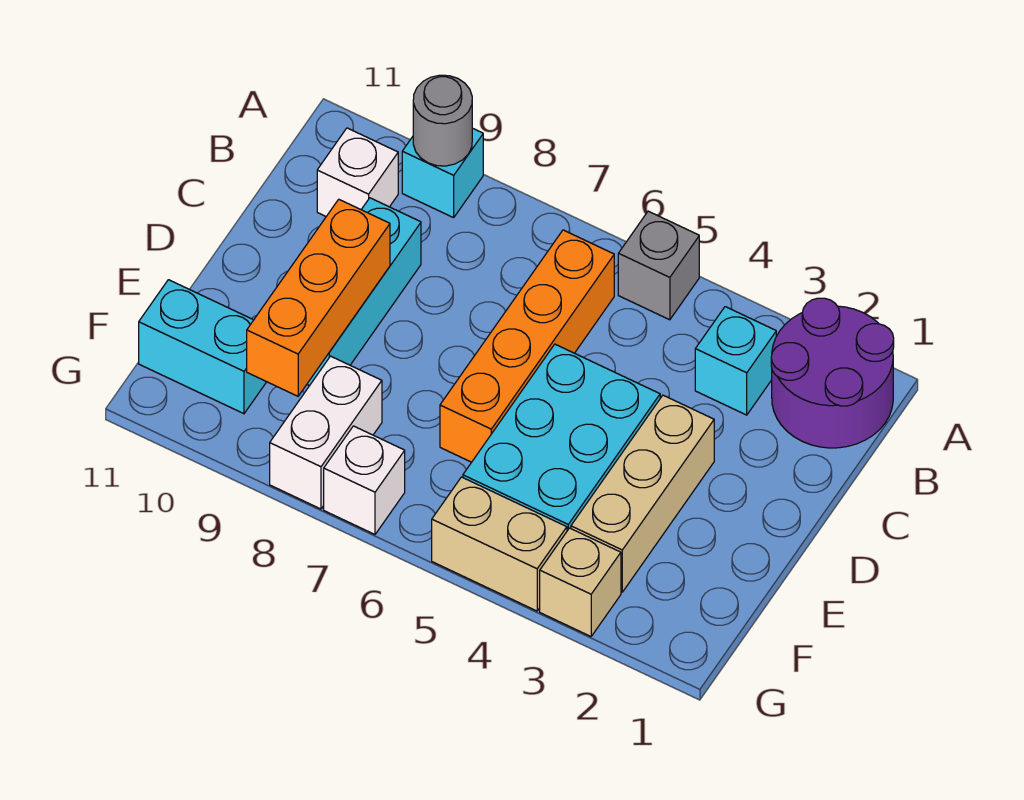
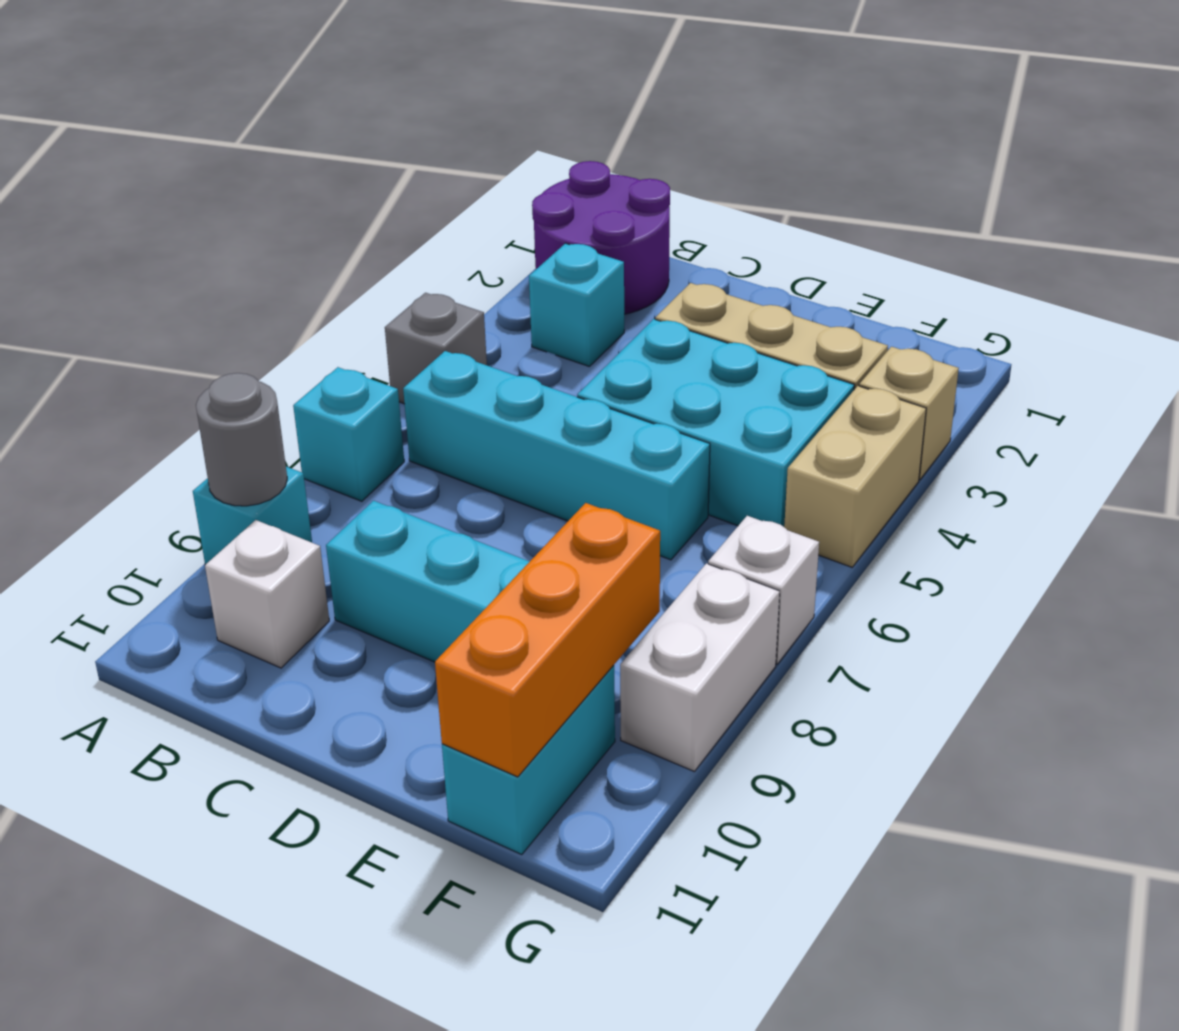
none -> cyan brick A7 level 1
orange brick B6:E6 level 1 -> cyan brick B6:E6 level 1
orange brick D9:F9 level 2 -> orange brick F9:F11 level 2
white brick F8:G8 level 1 -> white brick G8:G9 level 1

